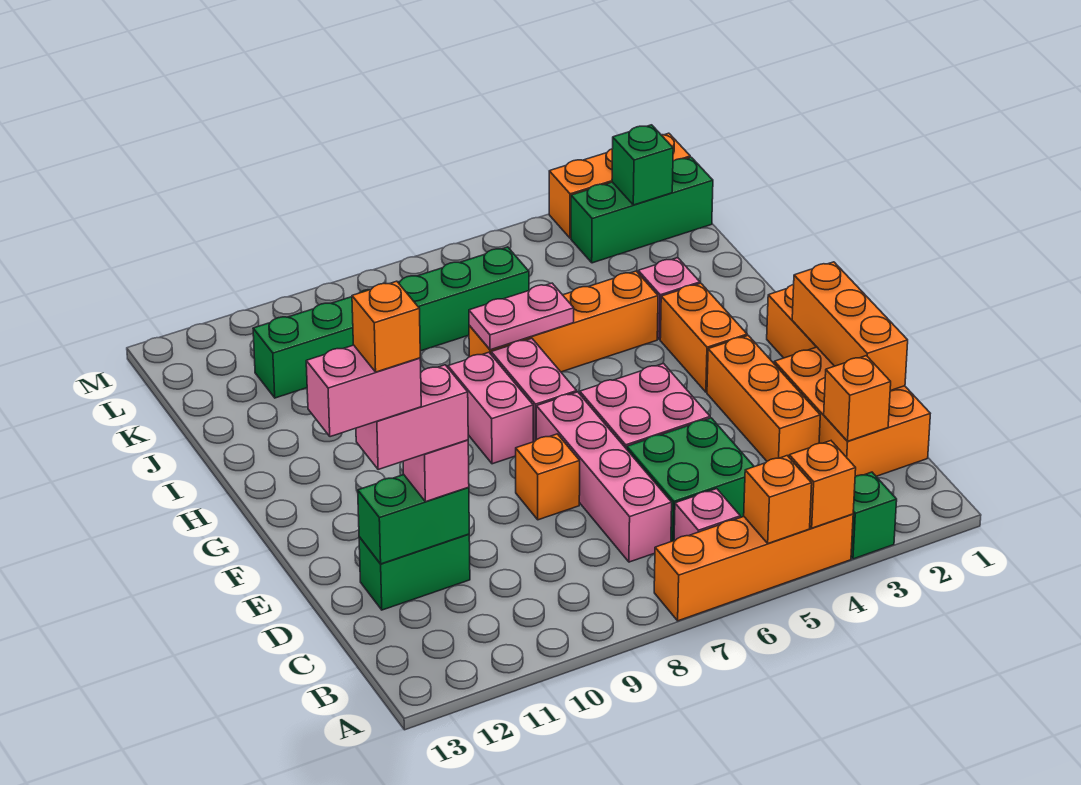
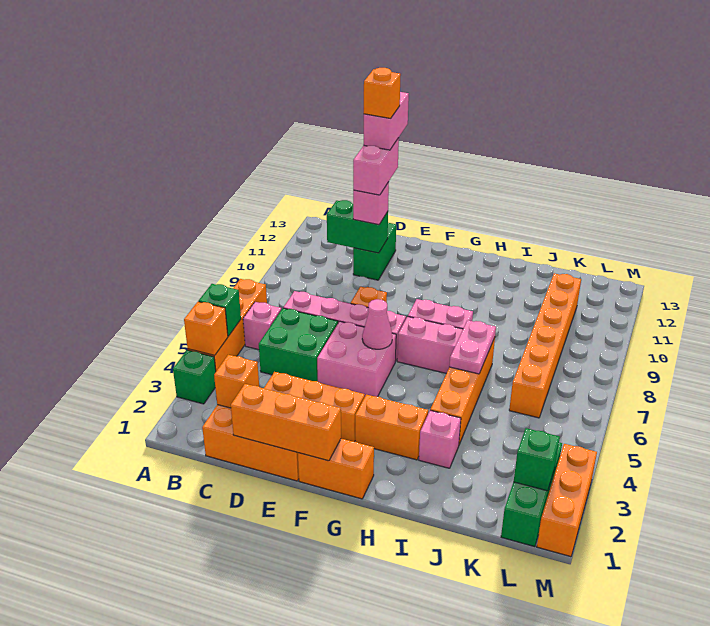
orange brick A5 level 2 -> green brick A5 level 2
green brick D11:D12 level 2 -> green brick C11:D11 level 2
none -> pink cone F6 level 2
green brick K6:K11 level 1 -> orange brick K6:K11 level 1

